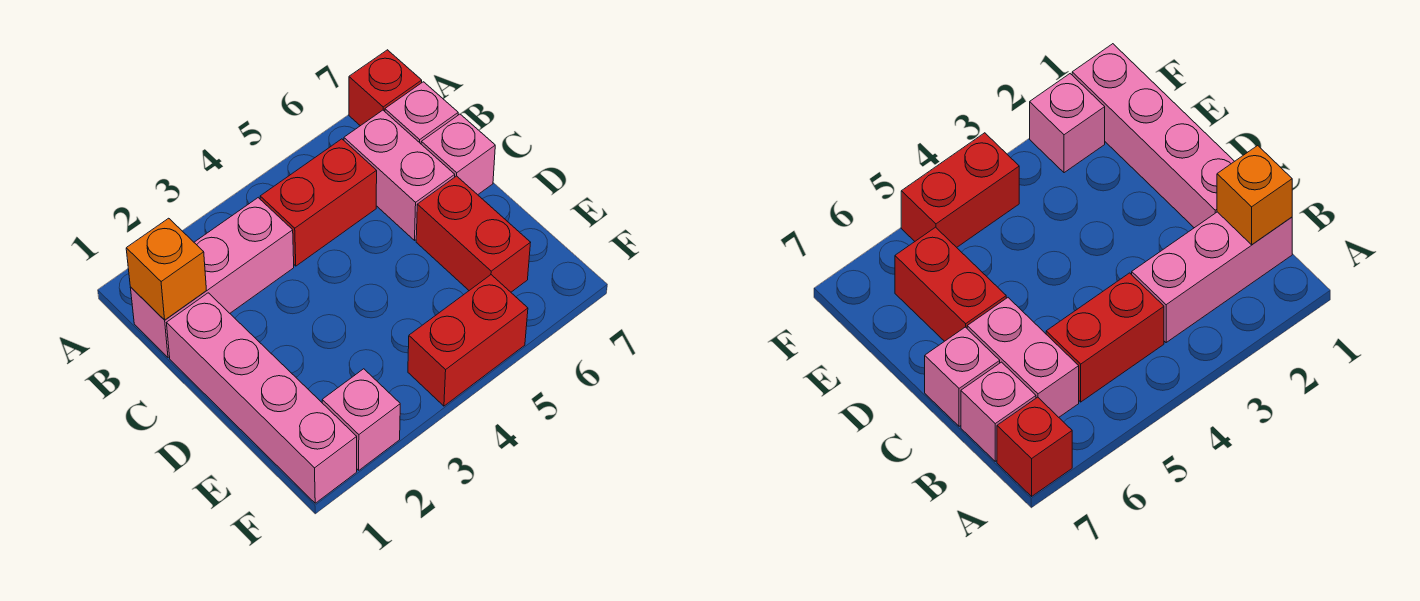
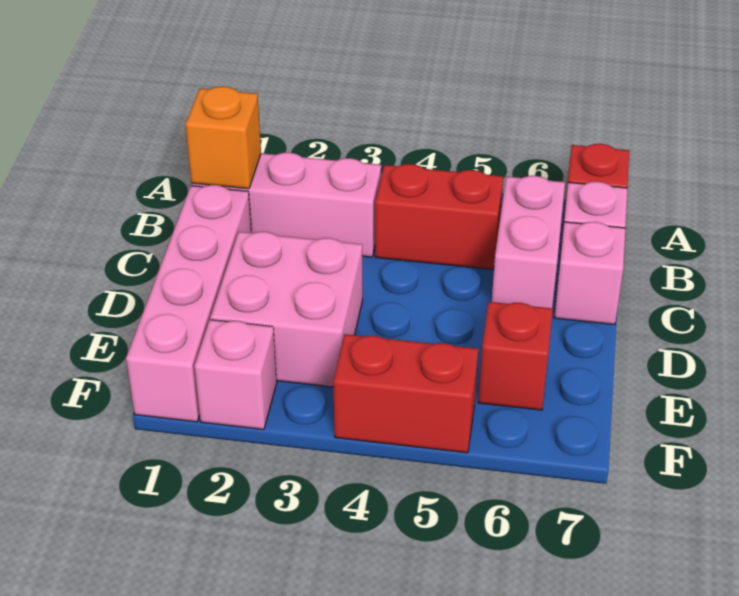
none -> pink brick D2:E3 level 1
red brick D6:E6 level 1 -> red brick E6 level 1

